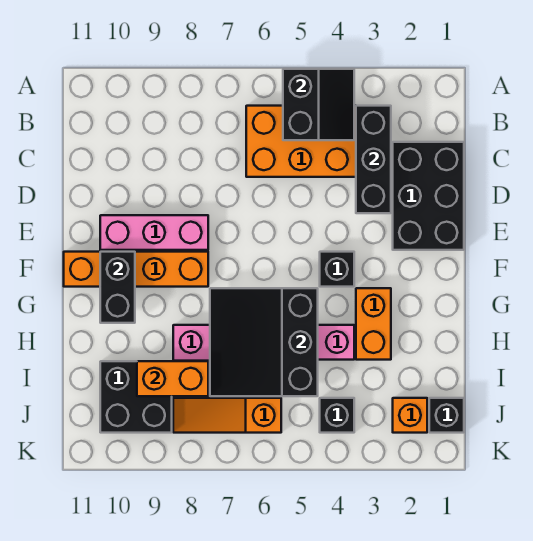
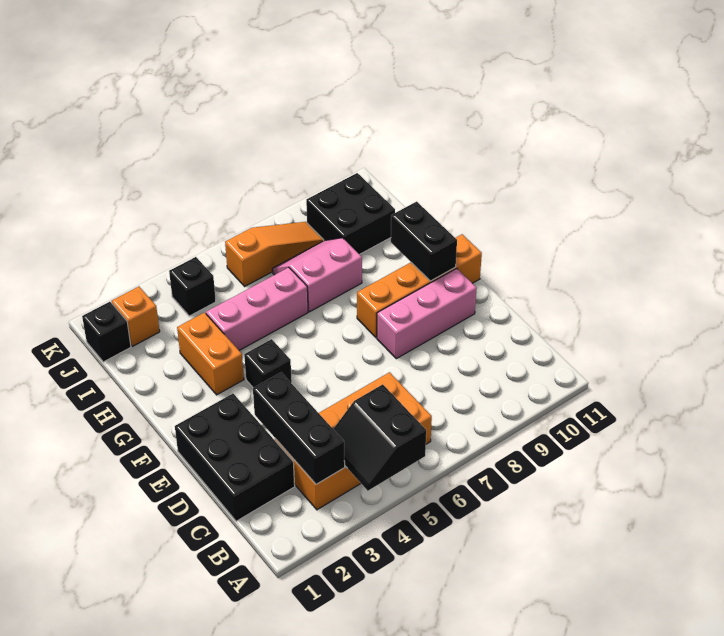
black slope G5:I7 level 2 top 5 -> none
orange brick I8:I9 level 2 -> none

